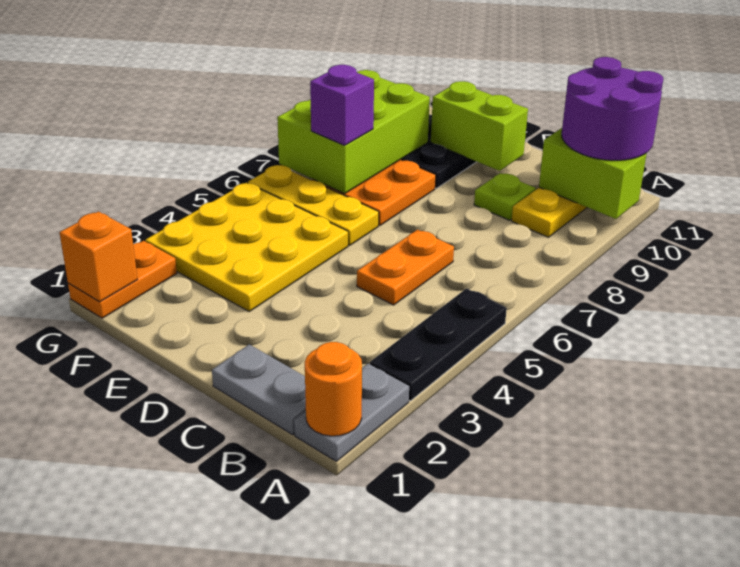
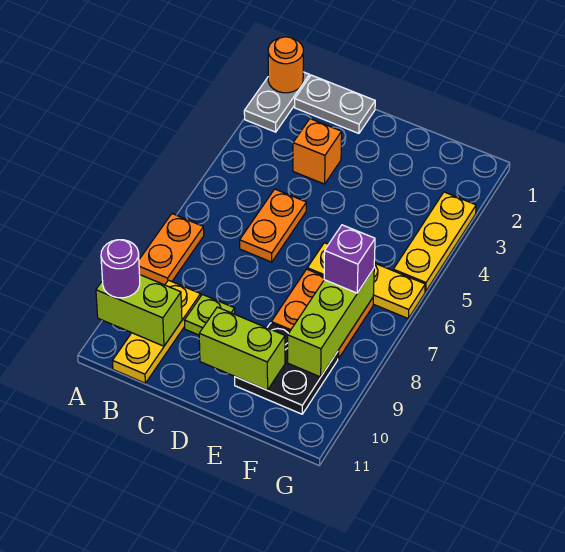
black plate A3:A5 level 1 -> none
purple round brick A10:B11 level 3 -> purple round brick A10 level 3
yellow plate E3:G5 level 1 -> yellow plate G3:G5 level 1
lime brick F7:G9 level 2 -> lime brick F7:F9 level 2
orange plate G1:G2 level 1 -> orange plate A7:A8 level 1
orange brick G1 level 2 -> orange brick C3 level 1

